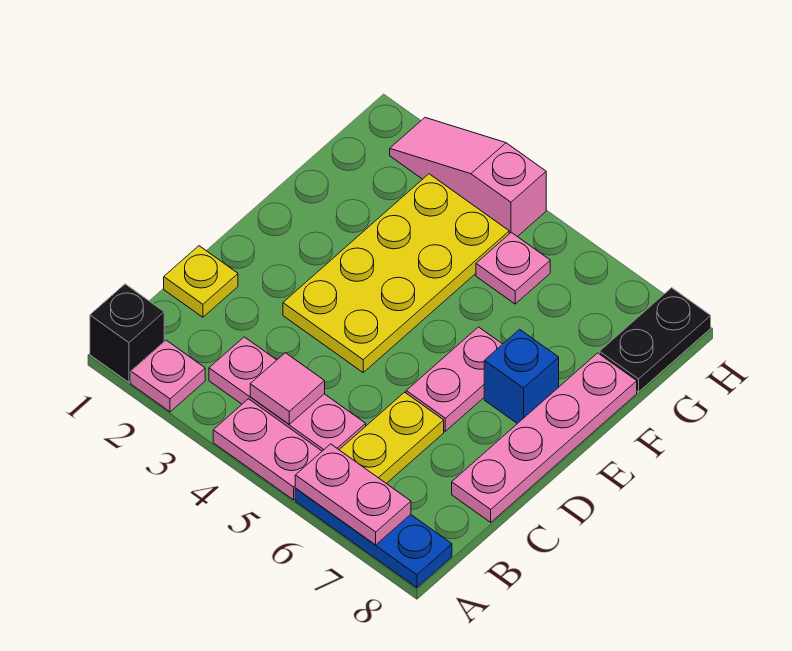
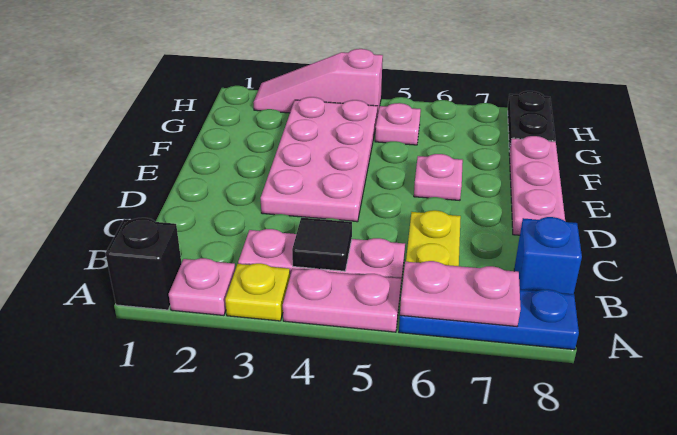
pink tile B4 level 2 -> black tile B4 level 2
yellow plate C1 level 1 -> yellow plate A3 level 1
pink plate C8:F8 level 1 -> pink plate D8:F8 level 1
yellow plate D3:G4 level 1 -> pink plate D3:G4 level 1
pink plate D6:E6 level 1 -> pink plate E6 level 1
blue brick E7 level 1 -> blue brick B8 level 1

